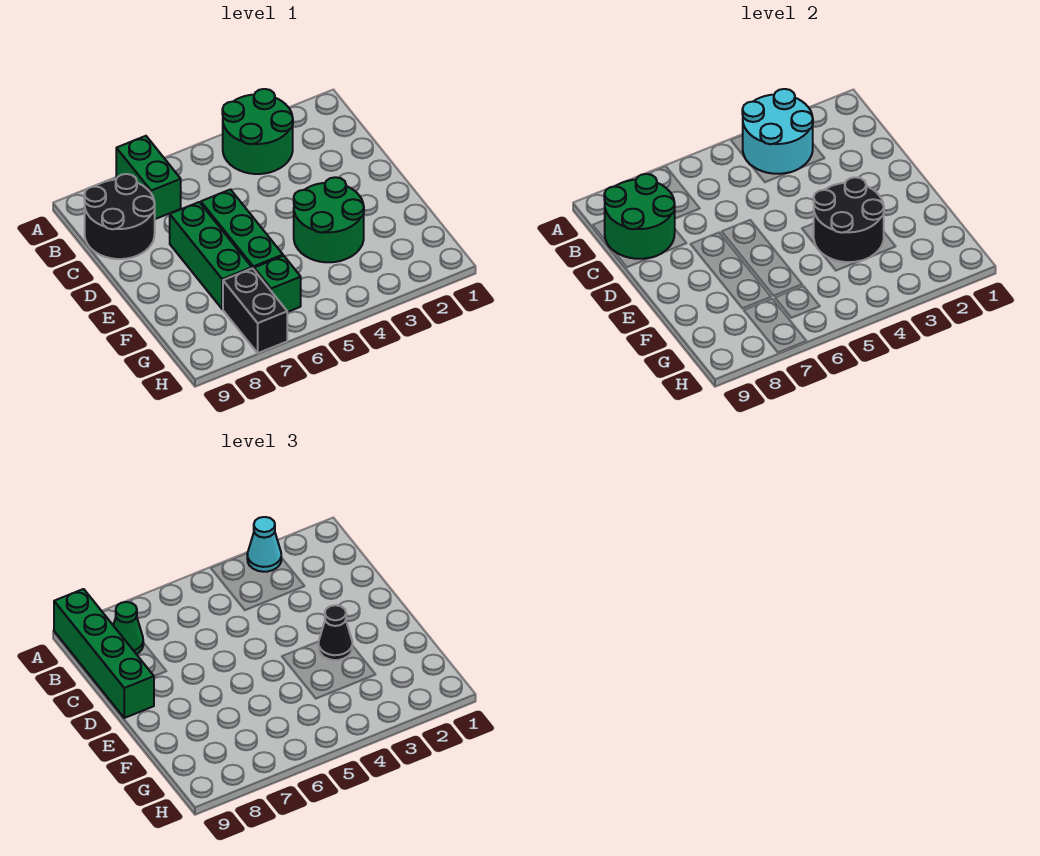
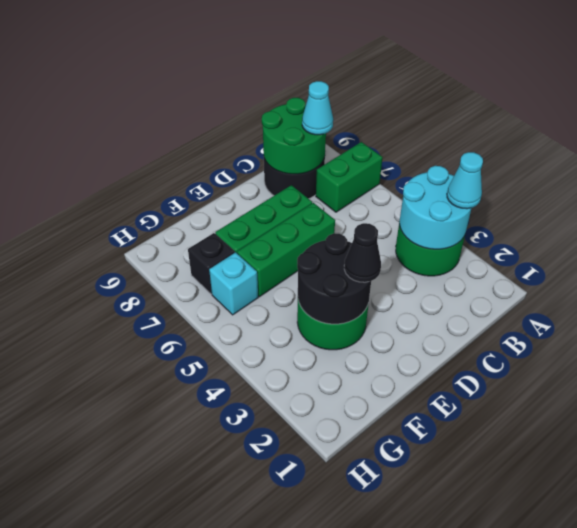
green brick A9:D9 level 3 -> none
green cone B8 level 3 -> cyan cone B8 level 3
green brick G6 level 1 -> cyan brick G6 level 1
black brick G7:H7 level 1 -> black brick G7 level 1

